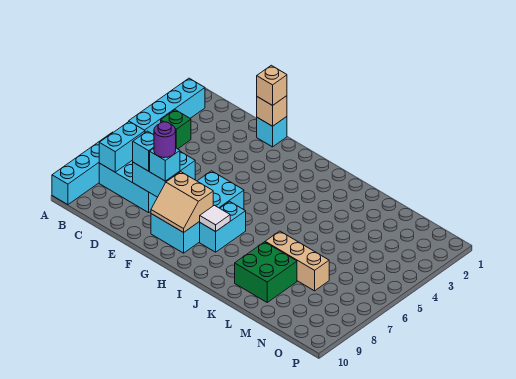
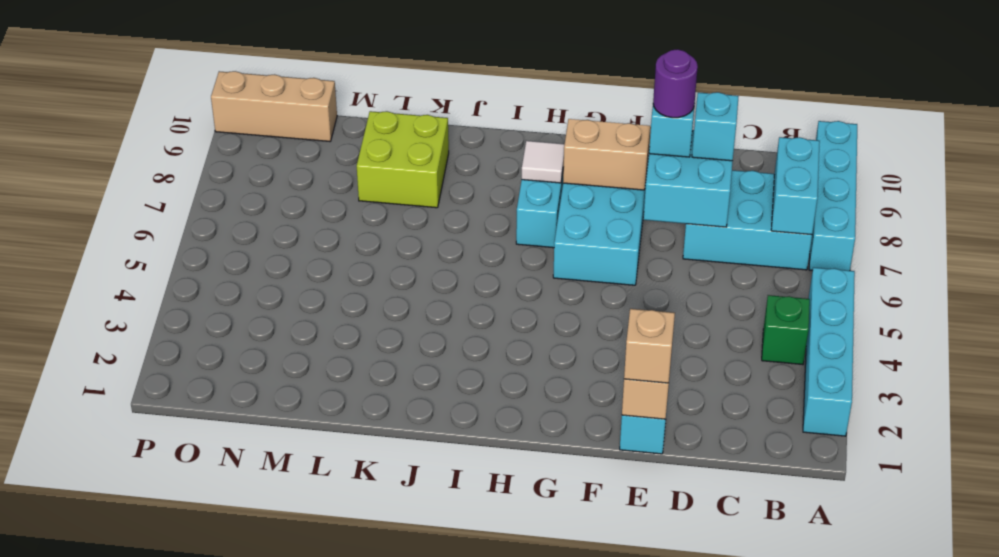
tan brick K7:M7 level 1 -> tan brick N10:P10 level 1
green brick K8:L9 level 1 -> lime brick K8:L9 level 1

